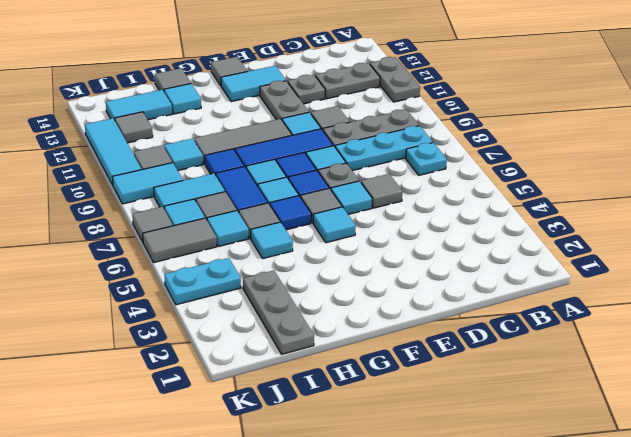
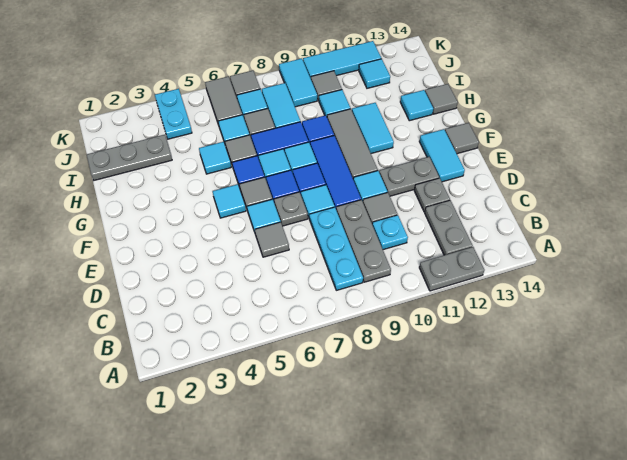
cyan plate B7 level 1 -> cyan plate C10 level 1
cyan tile I13:J13 level 1 -> cyan tile G11:H11 level 1
grey tile J12 level 1 -> cyan tile J12 level 1

